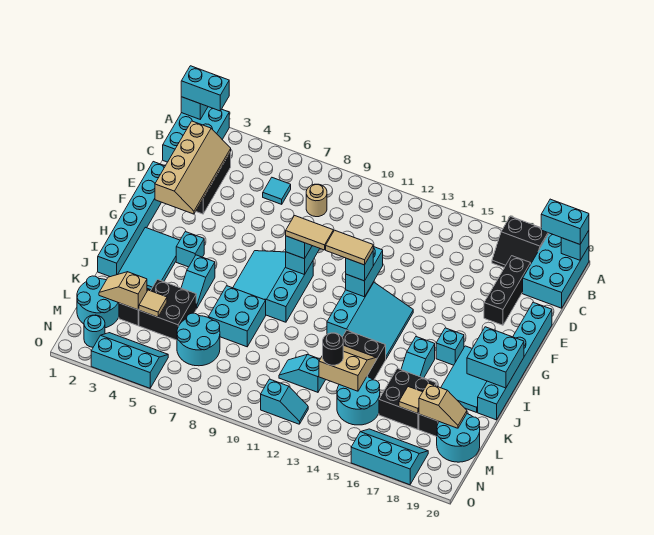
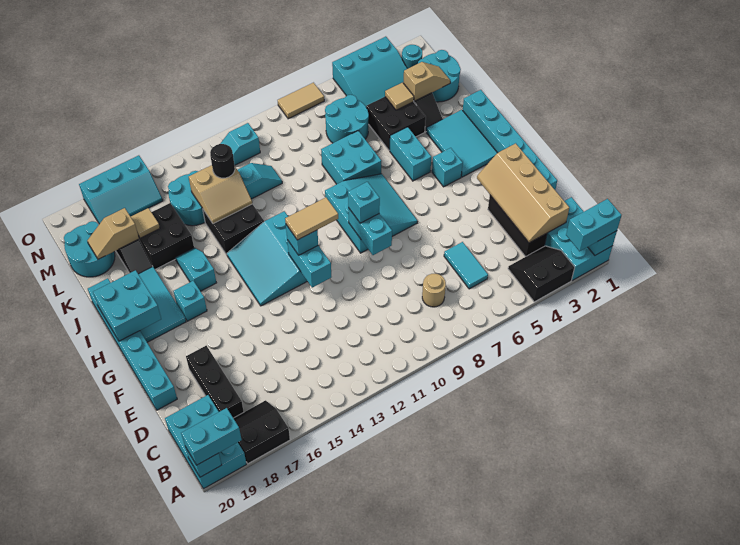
none -> black slope A3:B4 level 1 top A
cyan tile C6 level 1 -> cyan tile C6:D6 level 1
tan tile G9:G10 level 4 -> tan tile O7:O8 level 1
cyan slope I5:J5 level 1 top I -> cyan brick I5:J5 level 1
cyan slope N3:O5 level 1 top O -> cyan slope M3:O5 level 1 top O

